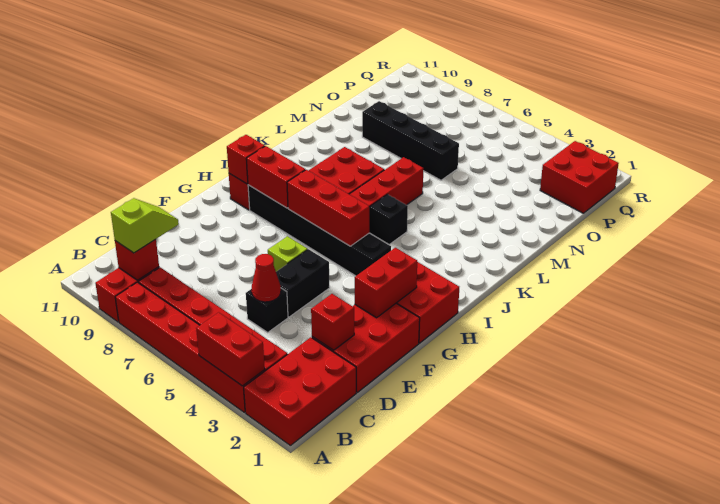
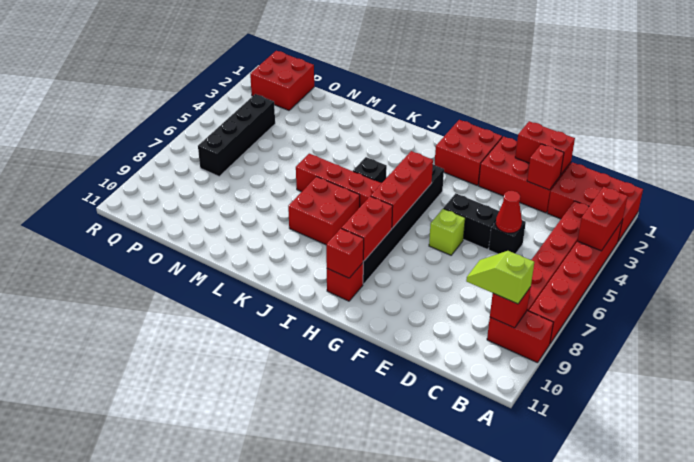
red brick F2:G2 level 2 -> red brick D1:E1 level 2
black brick N6:N9 level 1 -> black brick P4:P7 level 1

